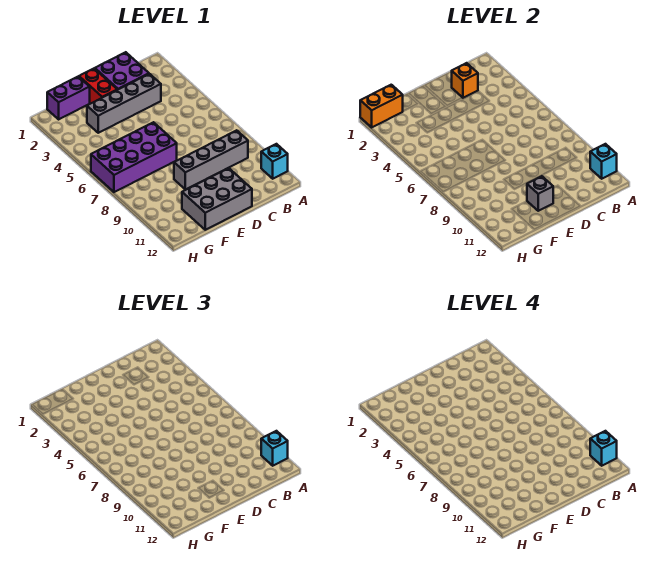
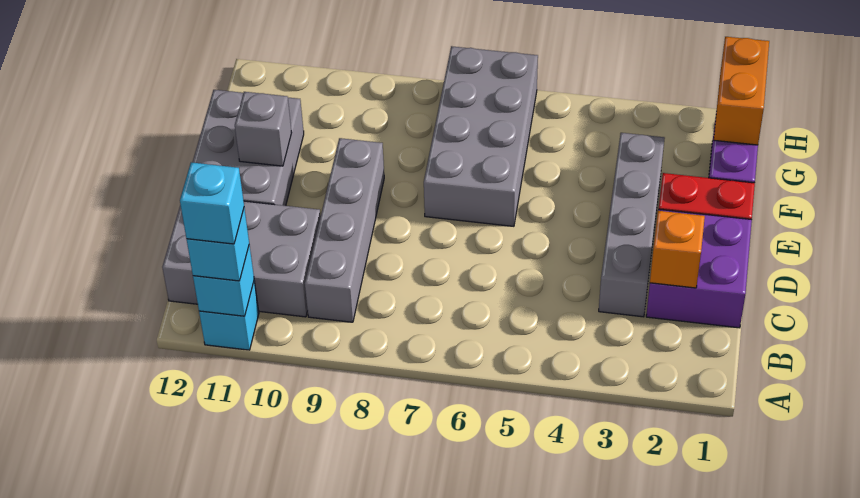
none -> grey brick B10:C12 level 1
purple brick E6:H7 level 1 -> grey brick E6:H7 level 1

